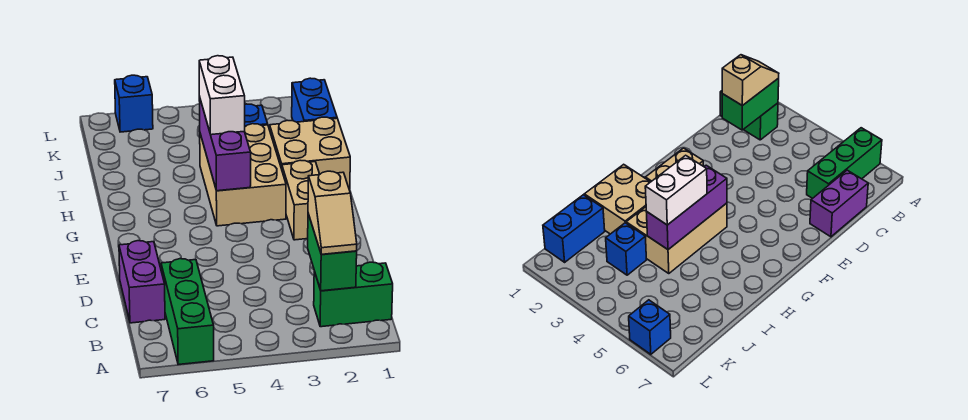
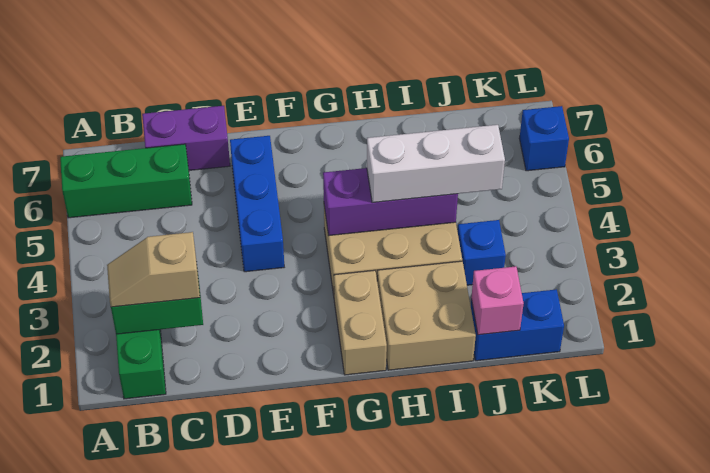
none -> blue brick E4:E6 level 1
tan brick F2:G2 level 1 -> tan brick G1:G2 level 1
white brick H4:I4 level 3 -> white brick H4:J4 level 3
none -> pink brick J1 level 2

